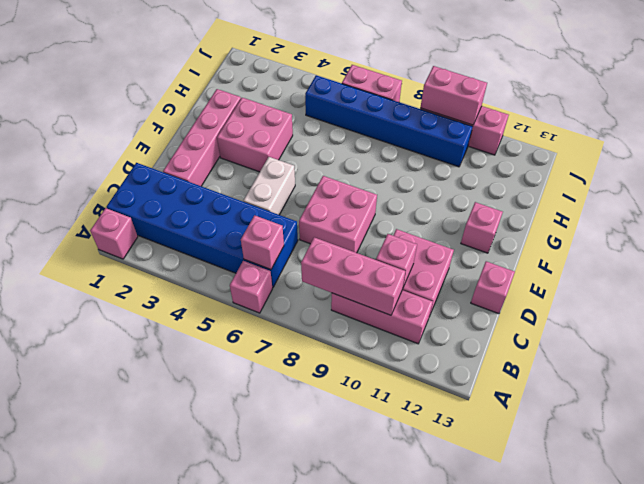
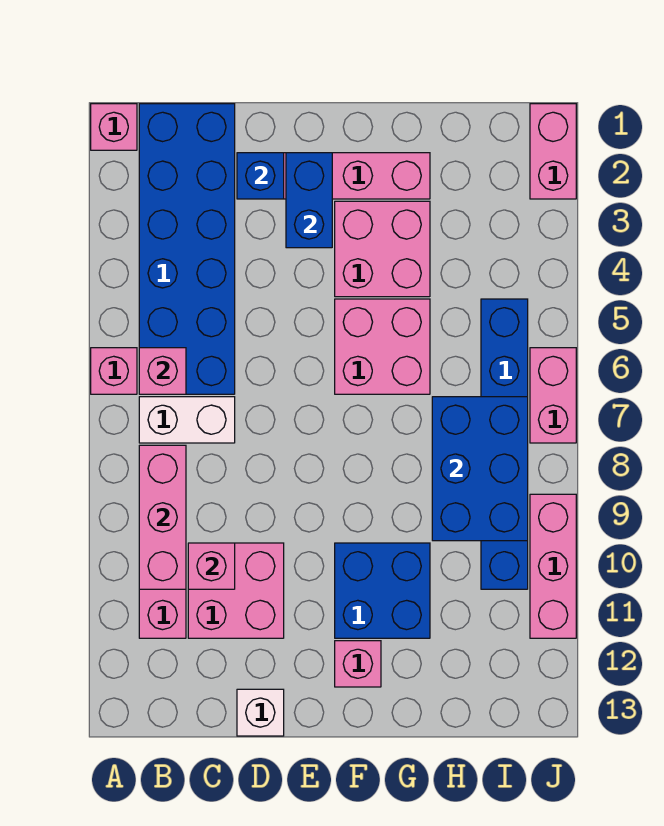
none -> blue brick D2 level 2
white brick D5:E5 level 1 -> white brick B7:C7 level 1
pink brick D7:E8 level 1 -> pink brick F5:G6 level 1
pink brick D13 level 1 -> white brick D13 level 1
none -> blue brick E2:E3 level 2
none -> blue brick F10:G11 level 1
none -> blue brick H7:I9 level 2
pink brick J9:J10 level 2 -> pink brick J1:J2 level 1

